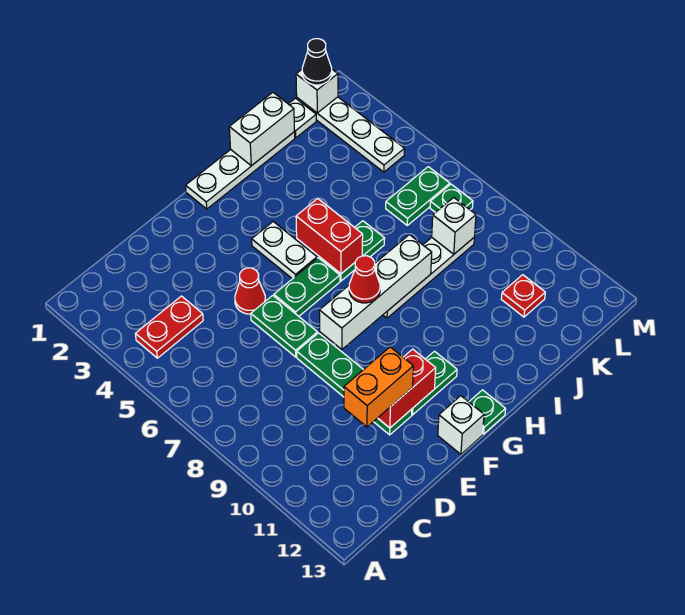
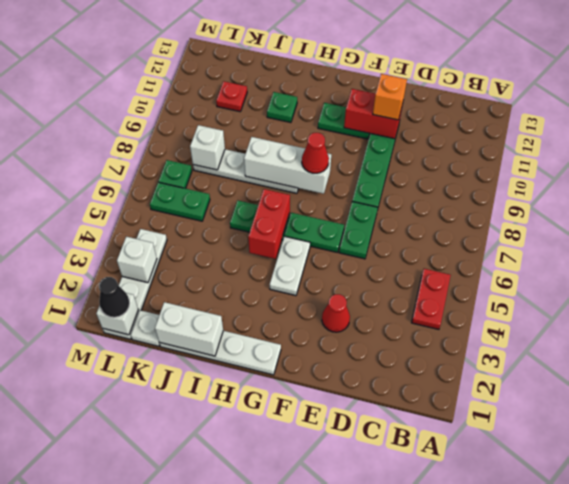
red plate B4:C4 level 1 -> red plate B4:B5 level 1
orange brick D11:E11 level 3 -> orange brick E11 level 3
red cone E5 level 1 -> red cone E3 level 1
white brick F8:I8 level 2 -> white brick G8:I8 level 2
white brick F13 level 1 -> white brick L3 level 2
green plate G13 level 1 -> green plate I11 level 1

